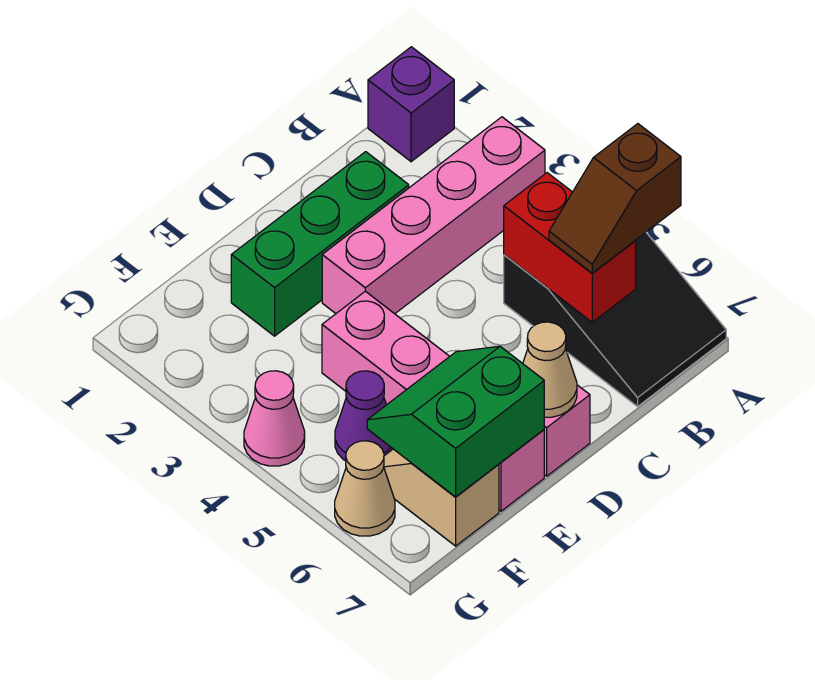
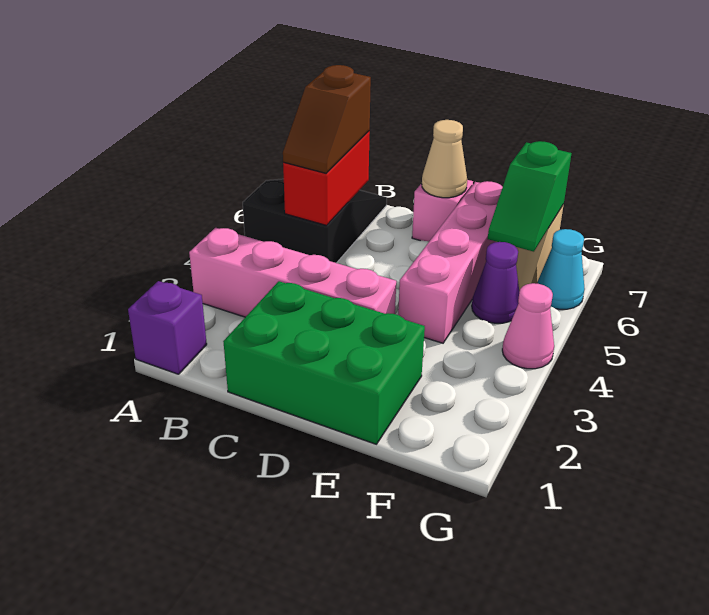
brown slope A6:B6 level 3 top A -> brown slope B5:B6 level 3 top 6
green brick C2:E2 level 1 -> green brick C1:E2 level 1
green slope E6:F7 level 2 top 7 -> green slope F6:F7 level 2 top 7
tan cone G6 level 1 -> cyan cone G6 level 1

